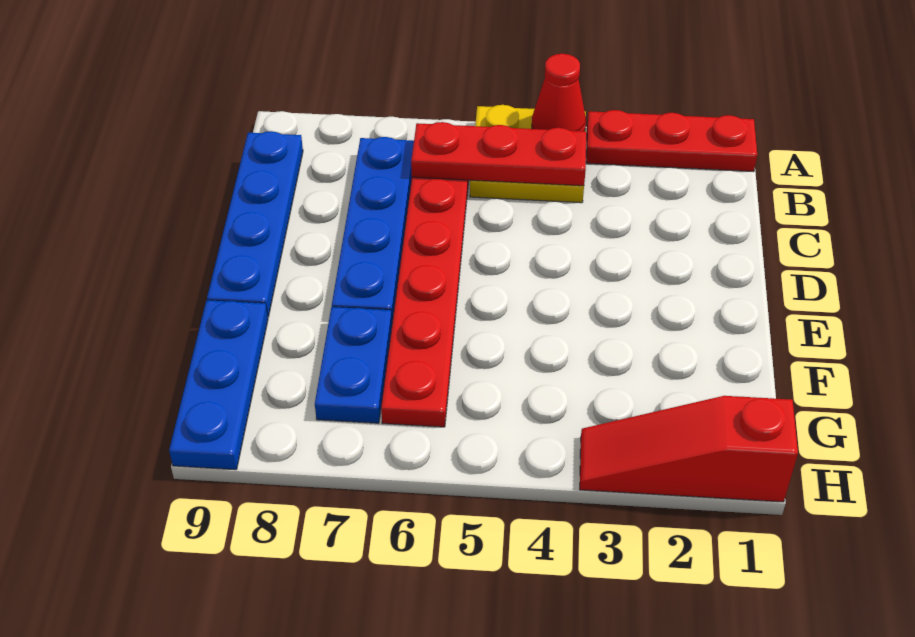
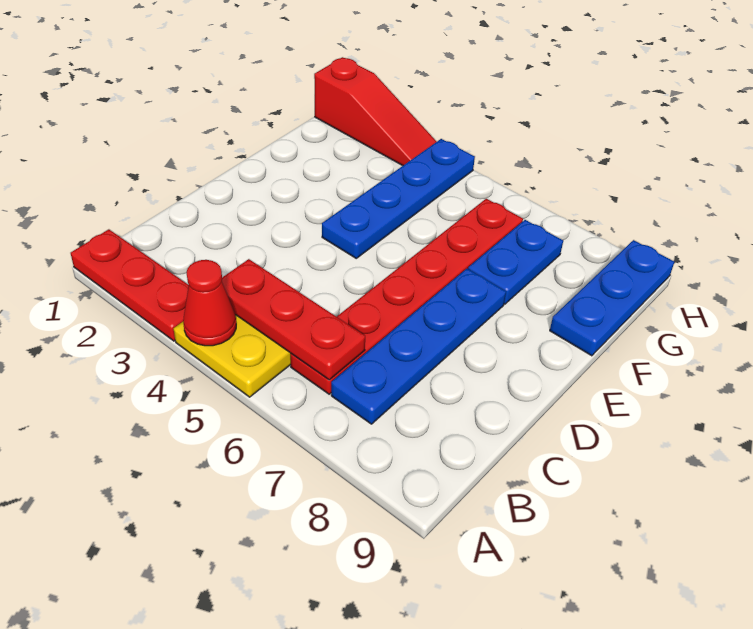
blue plate B9:E9 level 1 -> blue plate E4:H4 level 1

